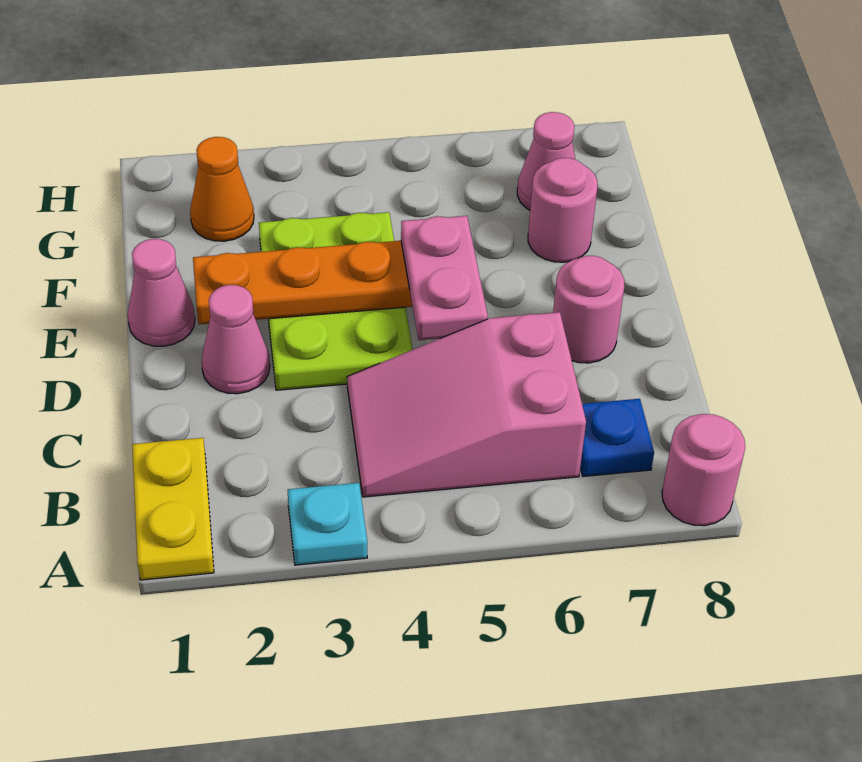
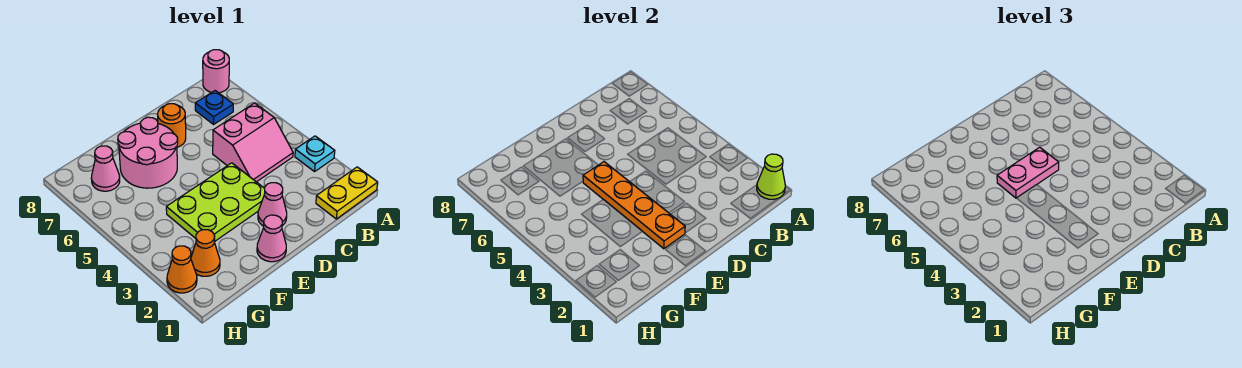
none -> lime cone A1 level 2
pink slope B4:C6 level 1 top 6 -> pink slope B4:C5 level 1 top 5
pink round brick D7 level 1 -> orange round brick D7 level 1
pink round brick F7 level 1 -> pink round brick E6:F7 level 1
none -> orange cone H2 level 1

